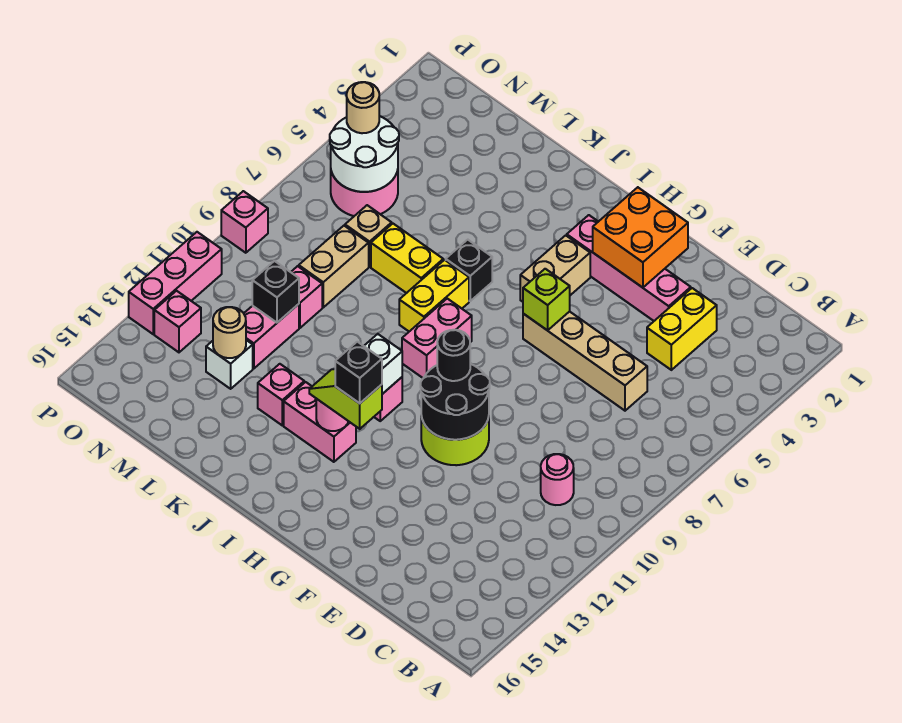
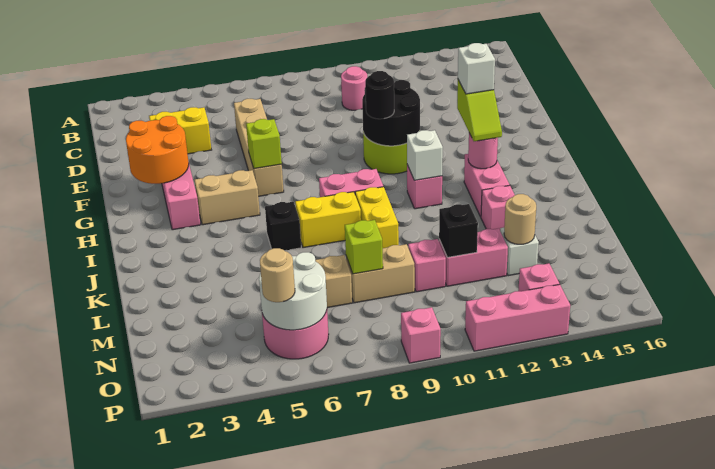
orange brick F2:G3 level 2 -> orange round brick F2:G3 level 2
black brick H13 level 4 -> white brick H13 level 4
yellow brick K7:L7 level 1 -> yellow brick J9:K9 level 1
none -> lime brick M8 level 2

